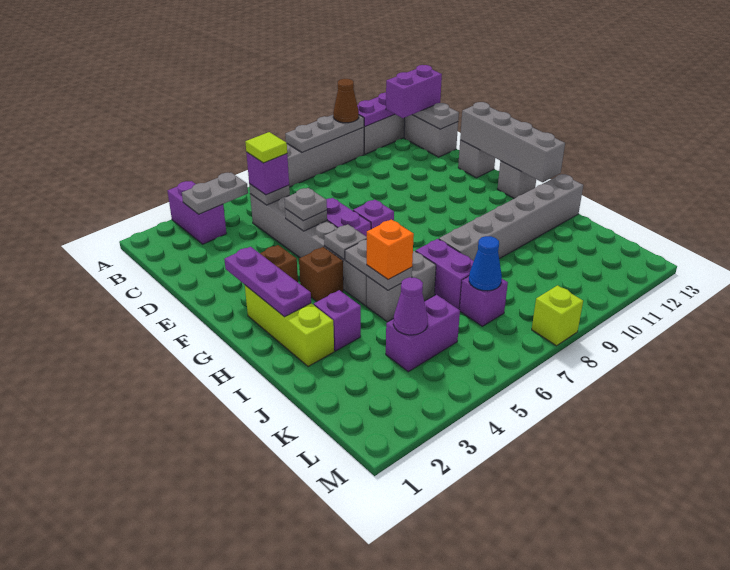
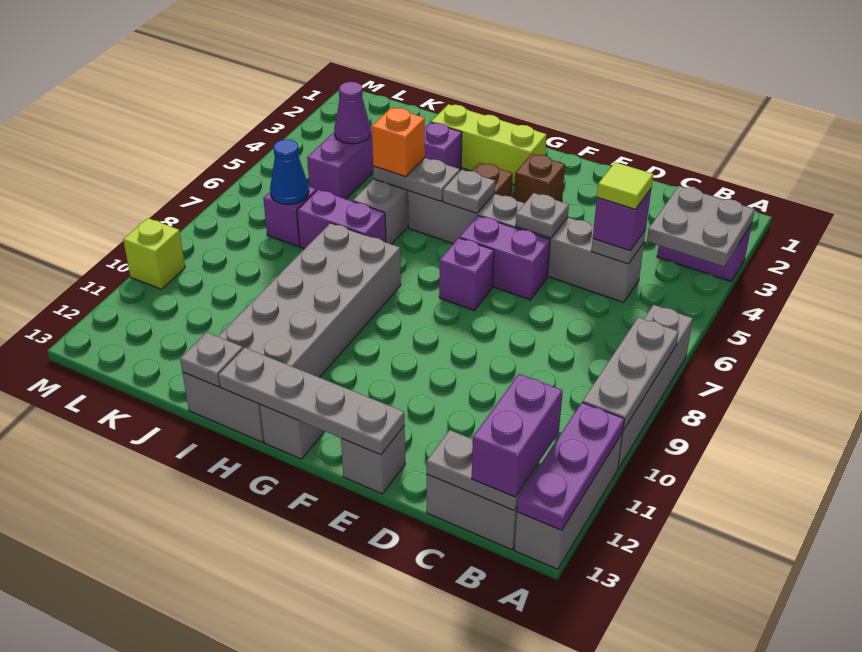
brown cone A10 level 3 -> none
grey plate B3:B4 level 2 -> grey plate A3:B4 level 2
grey plate E5 level 3 -> grey plate I13 level 2
grey brick E13:H13 level 2 -> grey plate E13:H13 level 2
purple plate F2:H2 level 2 -> none
grey brick I8:I13 level 1 -> grey brick H8:I13 level 1
lime brick M8 level 1 -> lime brick M10 level 1

